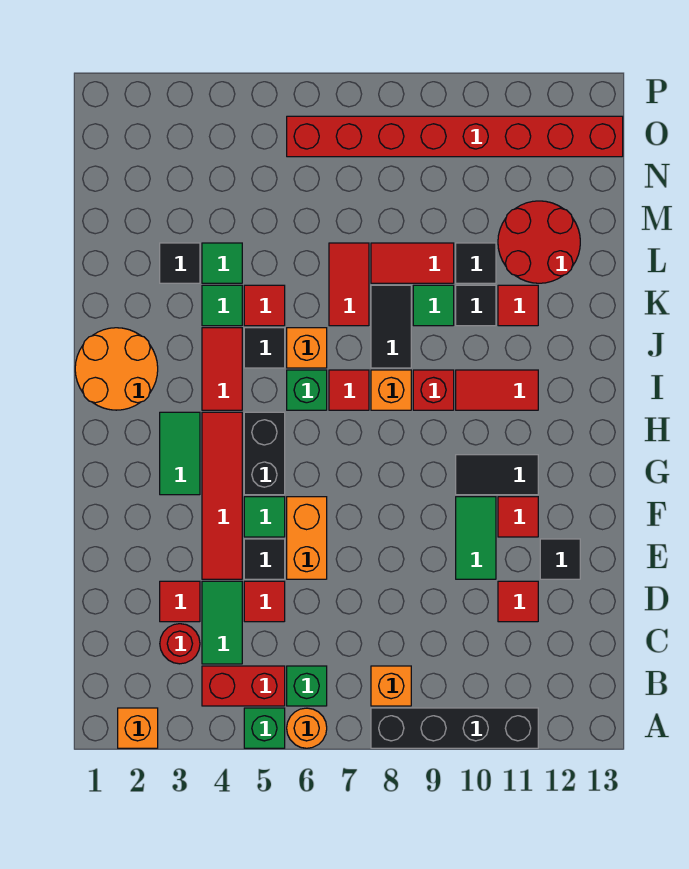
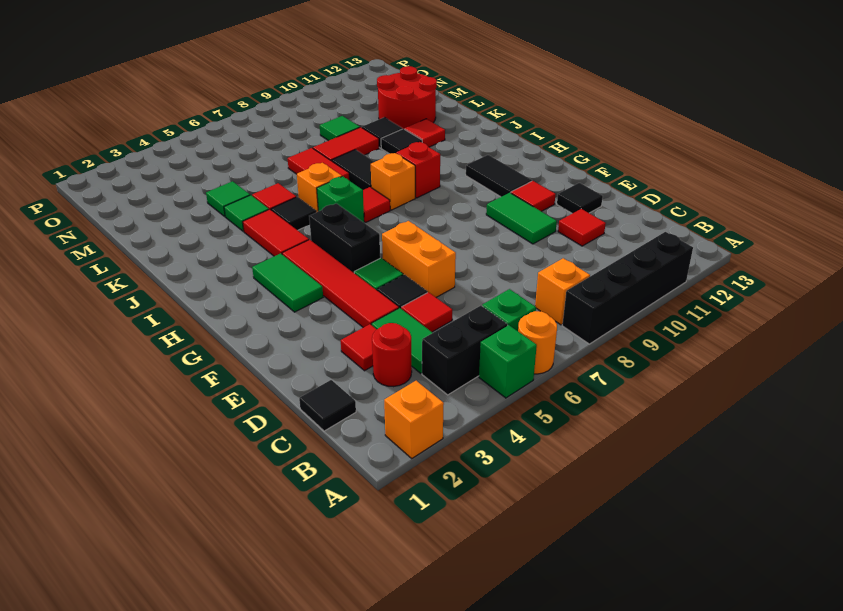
red brick B4:B5 level 1 -> black brick B4:B5 level 1
black tile G10:G11 level 1 -> black tile G11:H11 level 1
orange round brick I1:J2 level 1 -> none
red tile I10:I11 level 1 -> none
green tile K9 level 1 -> green tile M9 level 1
black tile L3 level 1 -> black tile C1 level 1
red brick O6:O13 level 1 -> none

